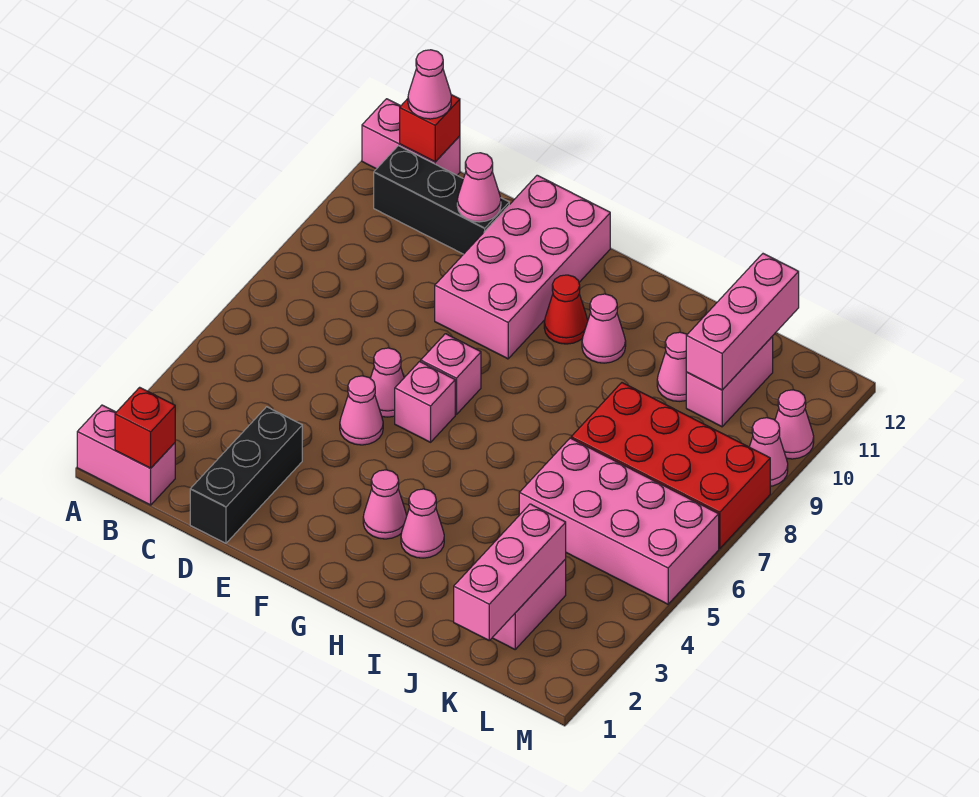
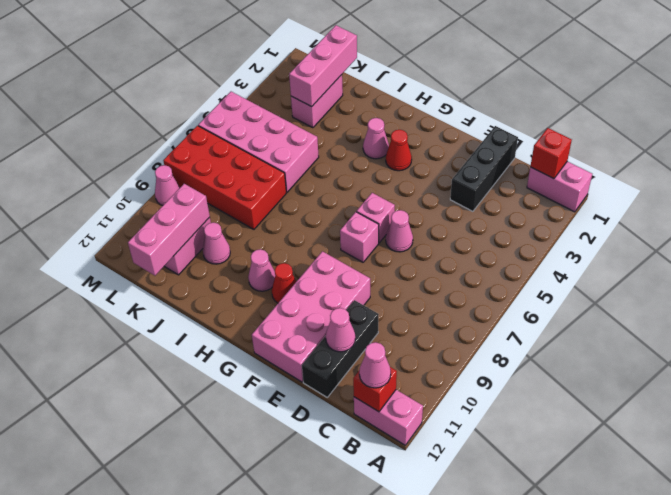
black brick B11:D11 level 1 -> black brick D10:D12 level 1
pink cone E5 level 1 -> none
pink cone G3 level 1 -> red cone G3 level 1
pink cone M10 level 1 -> none

